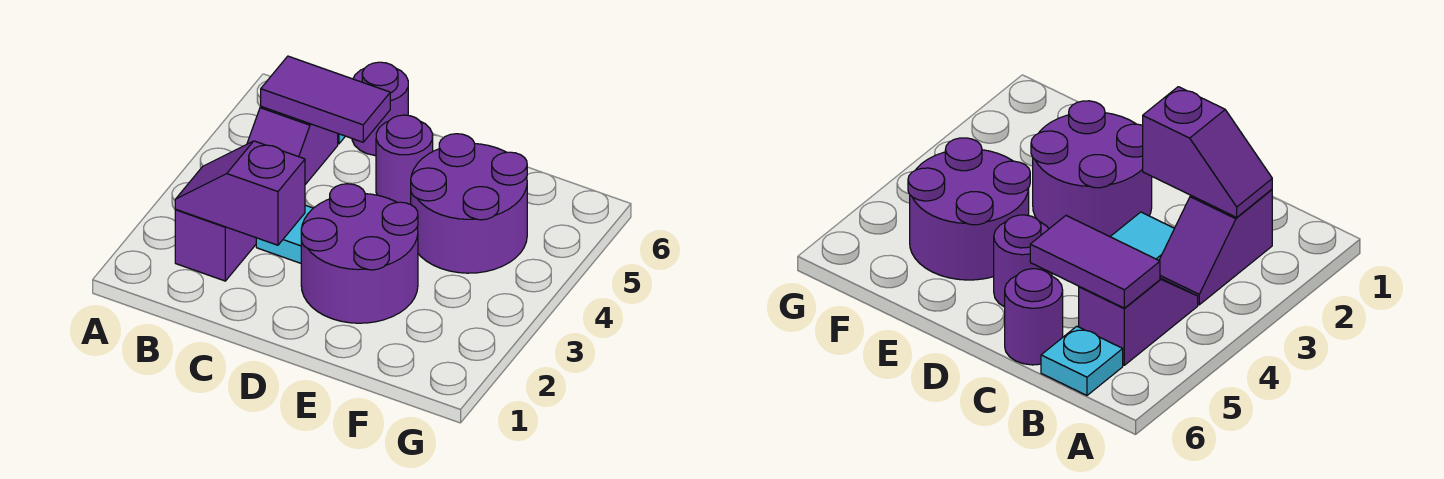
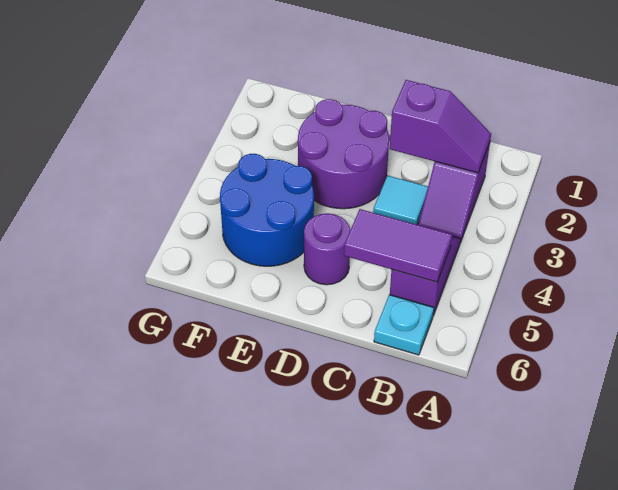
purple round brick C6 level 1 -> none
purple round brick E4:F5 level 1 -> blue round brick E4:F5 level 1

